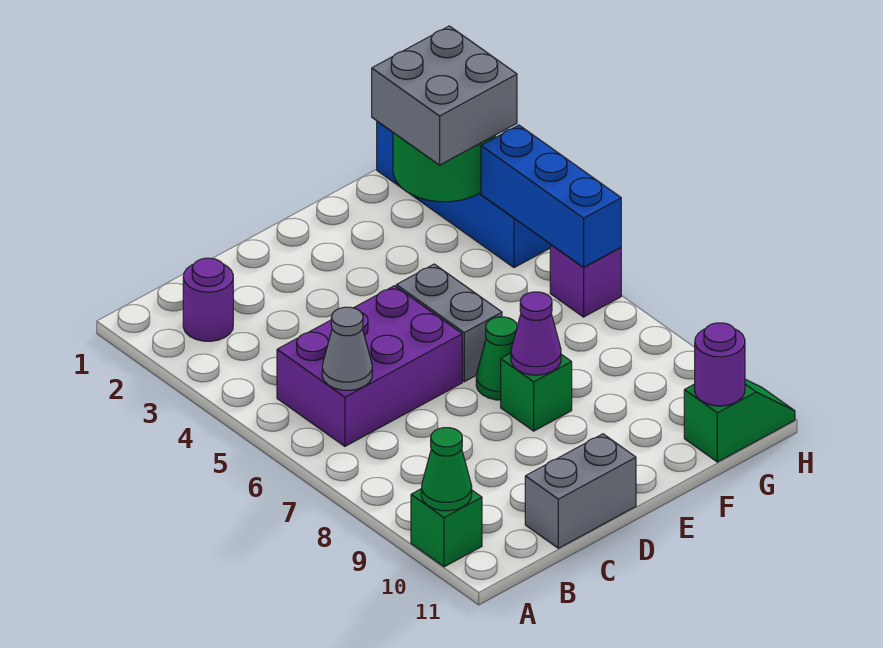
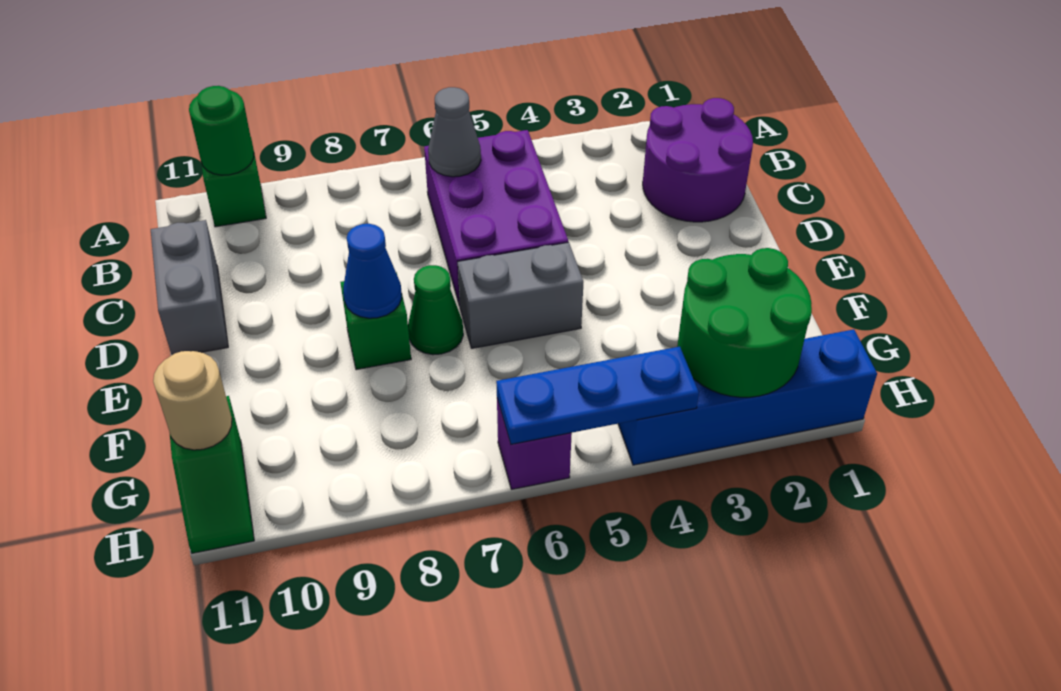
green cone A10 level 2 -> green round brick A10 level 2
purple round brick B2 level 1 -> purple round brick B1:C2 level 1
purple cone E8 level 2 -> blue cone E8 level 2
grey brick G2:H3 level 3 -> none
purple round brick G11 level 2 -> tan round brick G11 level 2
blue brick H4:H6 level 2 -> blue plate H4:H6 level 2

